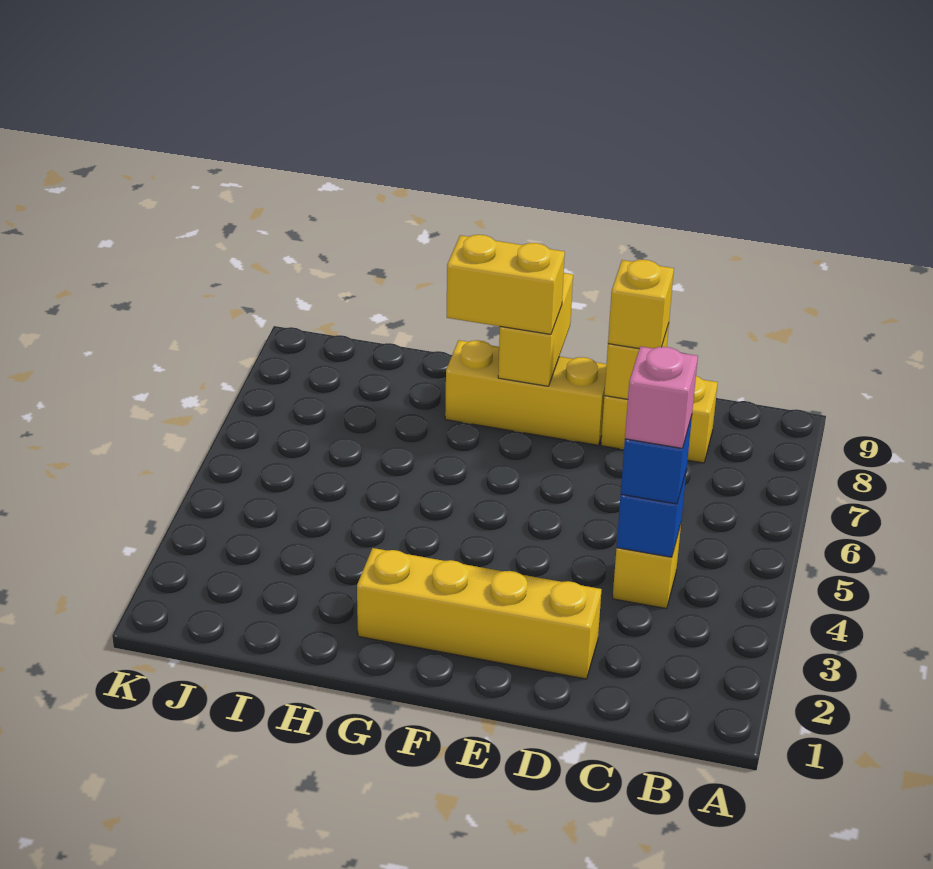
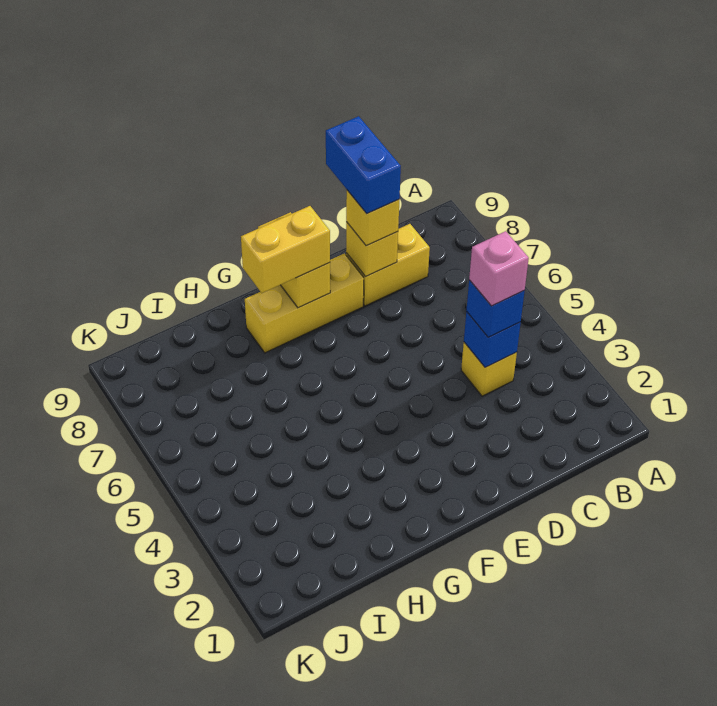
yellow brick D2:G2 level 1 -> none
none -> blue brick D8:D9 level 4

